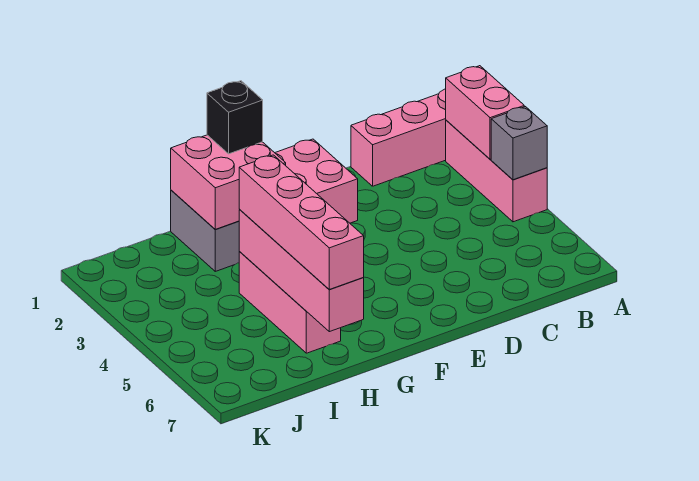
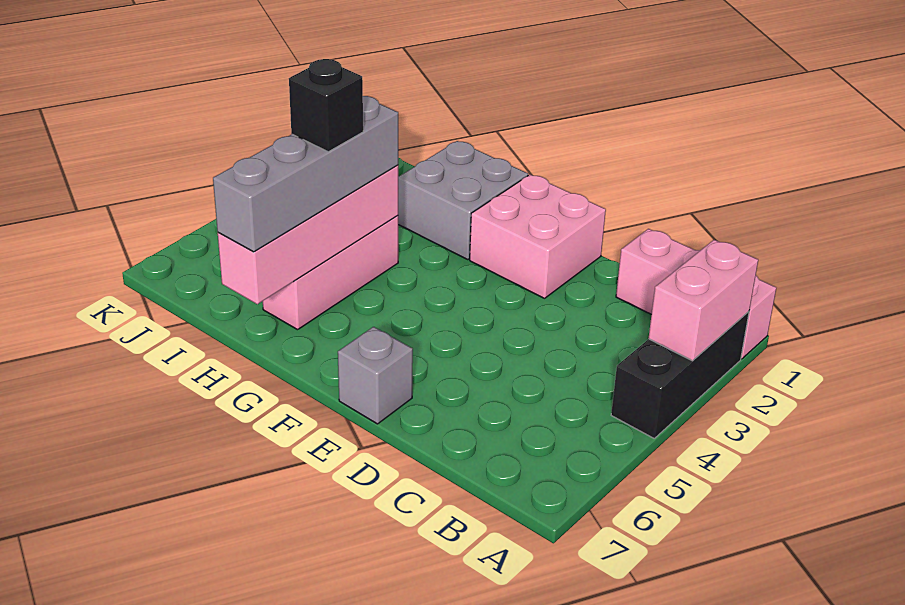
pink brick A2:A4 level 1 -> black brick A2:A4 level 1
grey brick A4 level 2 -> grey brick E7 level 1
pink brick G1:H2 level 2 -> none
black brick G1 level 3 -> black brick H5 level 4
pink brick H4:H7 level 3 -> grey brick H4:H7 level 3

